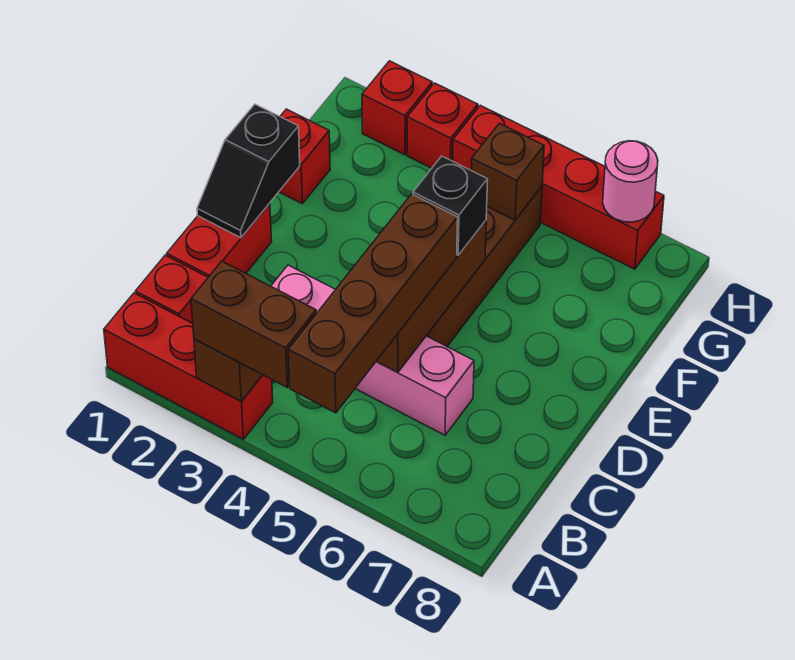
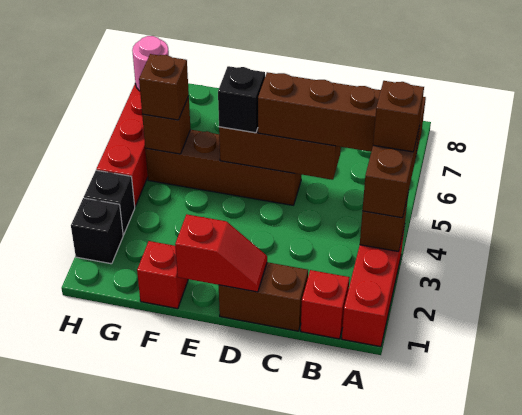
none -> brown brick A4 level 4
red brick C1:D1 level 1 -> brown brick C1:D1 level 1
pink brick C3:C6 level 1 -> none
black slope D1:E1 level 2 top E -> red slope D1:E1 level 2 top E
none -> brown brick G5 level 3
red brick H2 level 1 -> black brick H2 level 1
red brick H3 level 1 -> black brick H3 level 1

